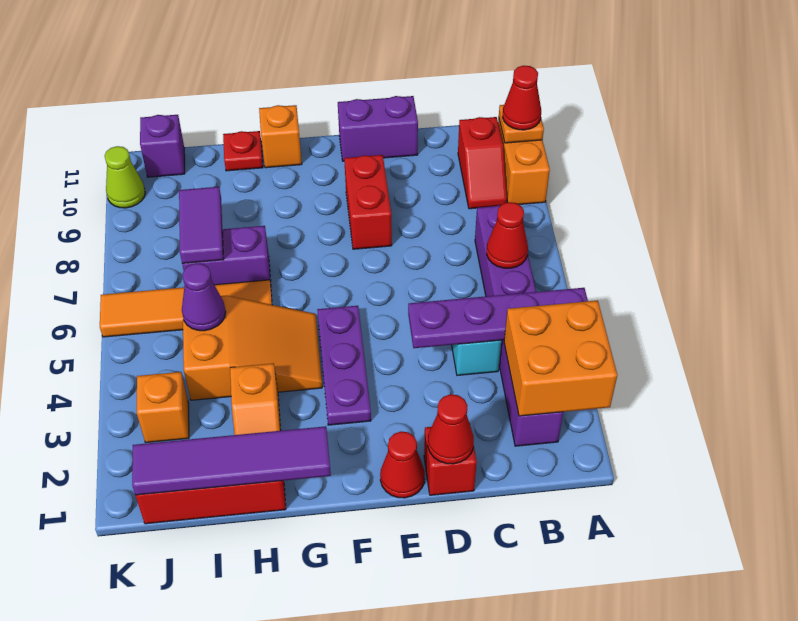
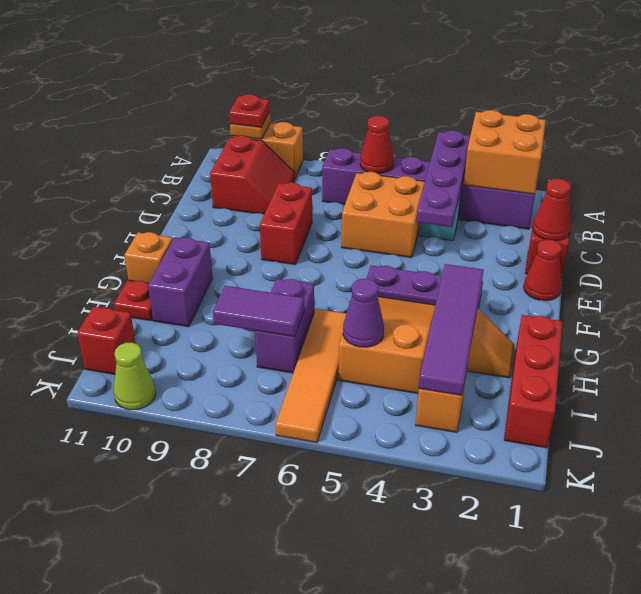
red cone A10 level 3 -> red plate A10 level 3
red slope B9:B10 level 1 top 10 -> red slope B9:C10 level 1 top 10
none -> orange brick C5:D6 level 1
purple brick D11:E11 level 1 -> purple brick G10:H10 level 1
red brick E8:E9 level 1 -> red brick D8:E8 level 1
purple tile G1:J1 level 2 -> purple tile G3:J3 level 2
purple brick J11 level 1 -> red brick J11 level 1

